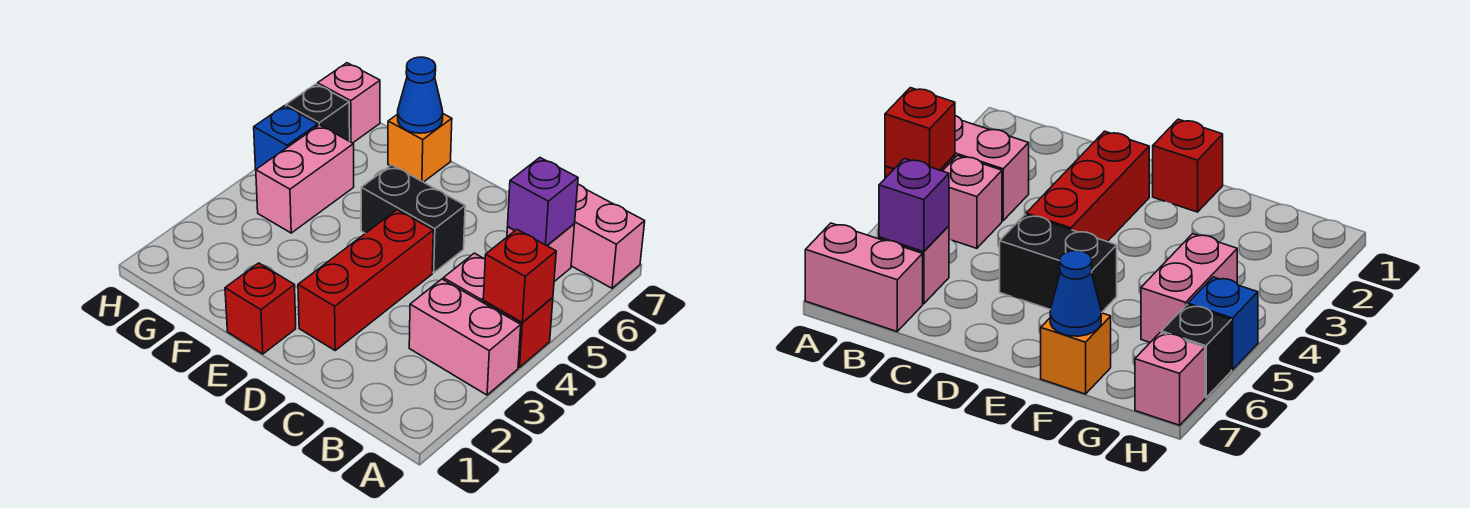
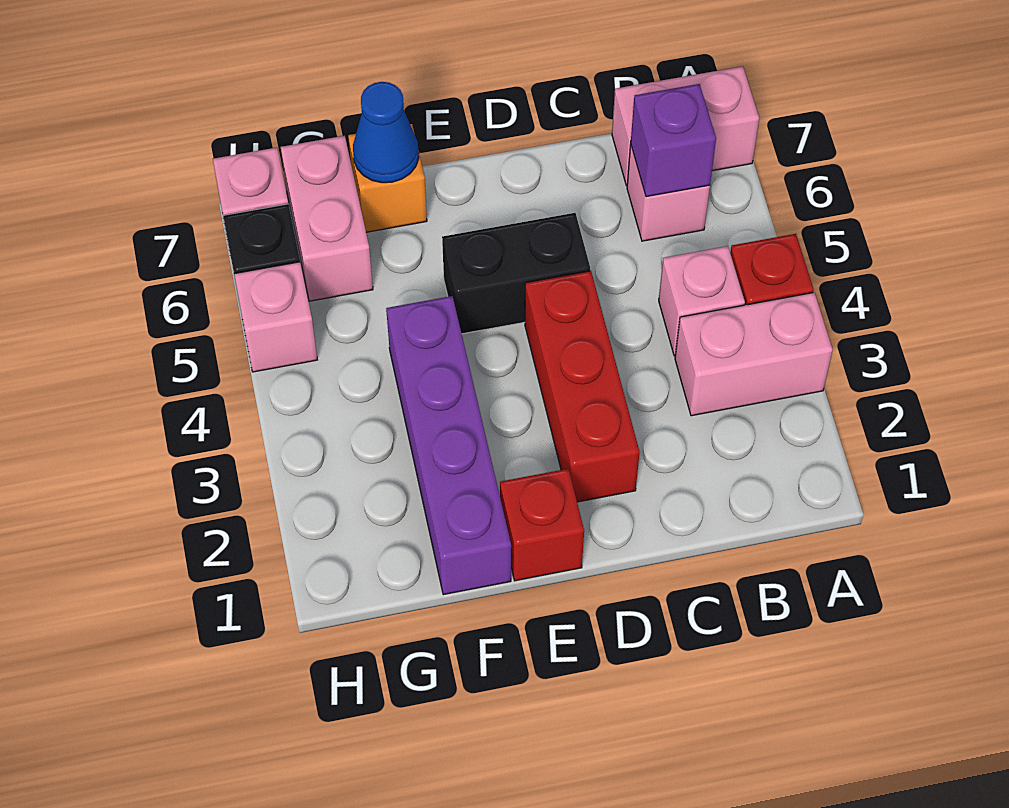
red brick A4 level 2 -> none
none -> purple brick F1:F4 level 1
pink brick G4:G5 level 1 -> pink brick G6:G7 level 1
blue brick H5 level 1 -> pink brick H5 level 1

